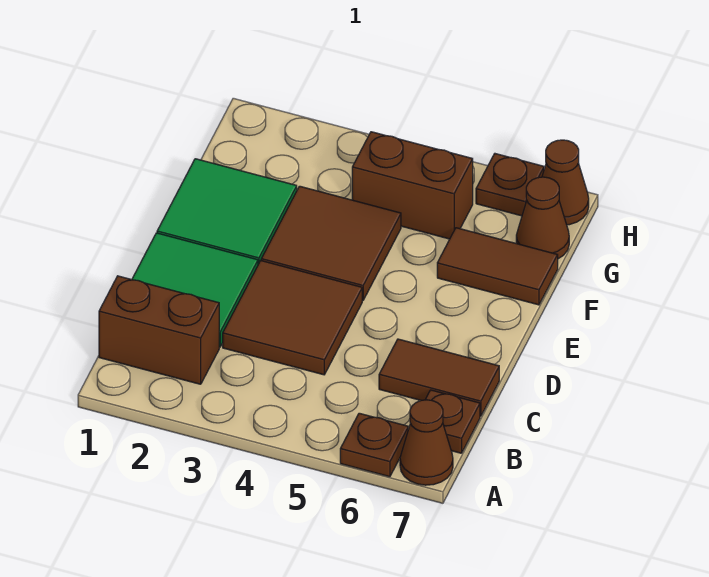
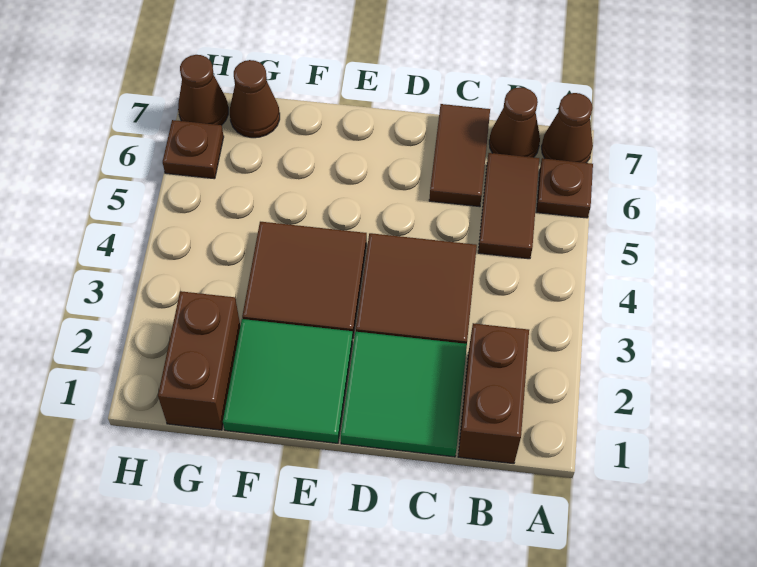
brown plate B7 level 1 -> brown cone B7 level 1
brown tile F6:F7 level 1 -> brown tile B5:B6 level 1
brown brick G4:G5 level 1 -> brown brick G1:G2 level 1

